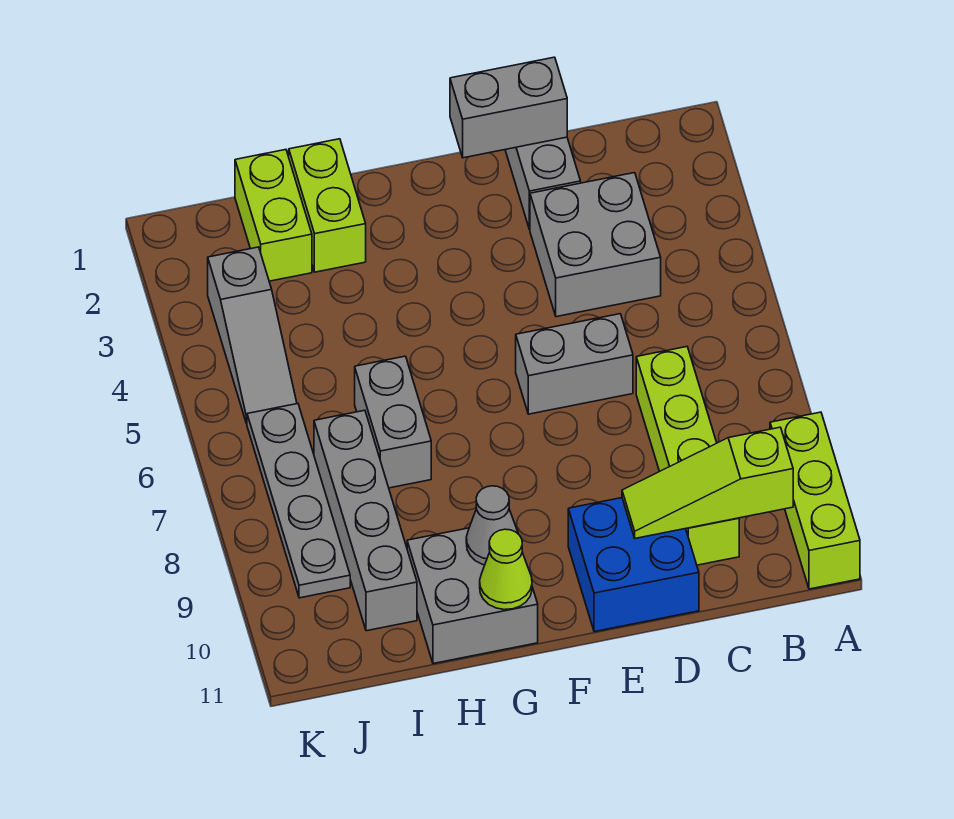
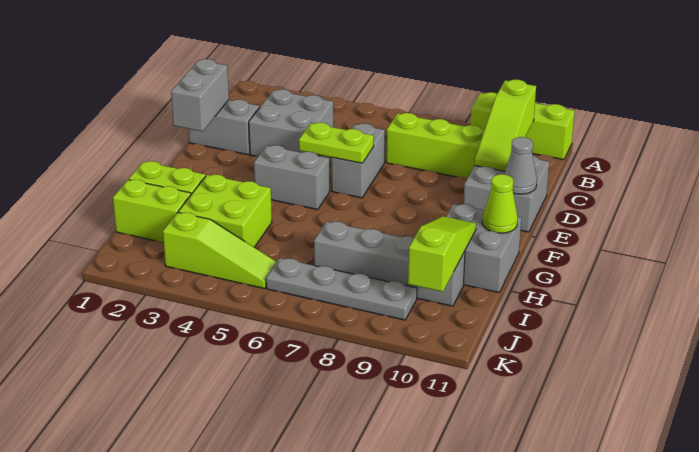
blue brick D10:E11 level 1 -> grey brick D10:E11 level 1
none -> lime plate E5:E6 level 2
grey cone G10 level 2 -> grey cone E11 level 2
none -> lime brick H3:I4 level 1
grey brick H6:H7 level 1 -> grey brick F4:F5 level 1
none -> lime slope H10:J10 level 2 top J
grey slope J3:J5 level 1 top 3 -> lime slope J3:J5 level 1 top 3

